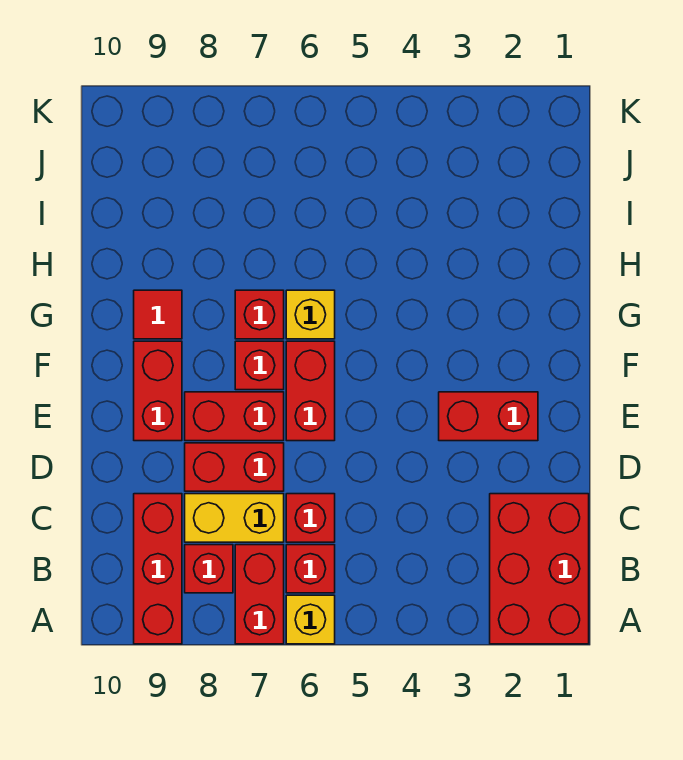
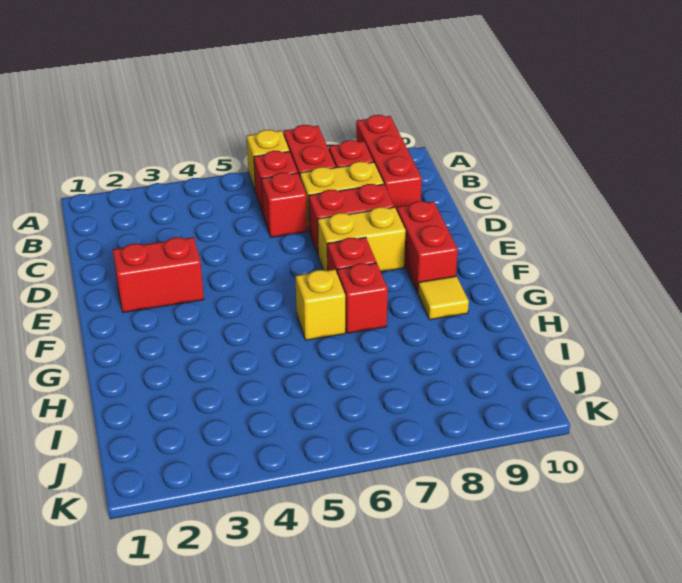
red brick A1:C2 level 1 -> none
red brick E6:F6 level 1 -> none
red brick E7:E8 level 1 -> yellow brick E7:E8 level 1
red tile G9 level 1 -> yellow tile G9 level 1

